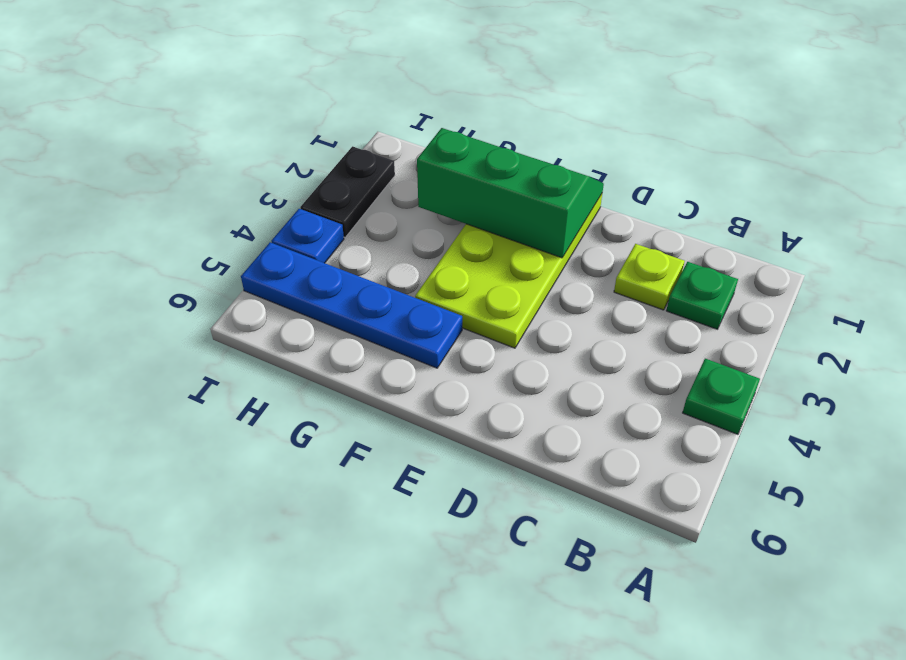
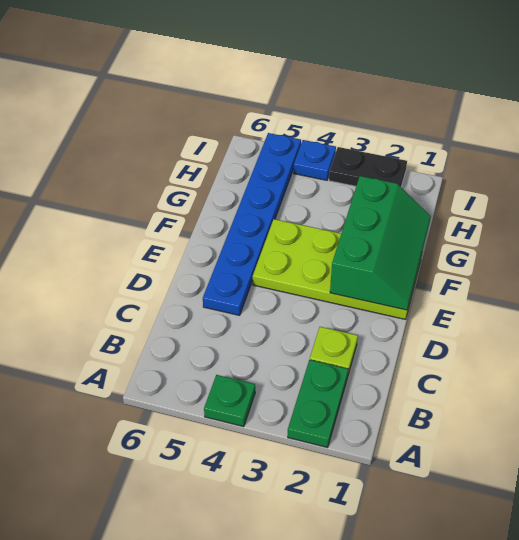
green plate B2 level 1 -> green plate A2:B2 level 1
blue plate F5:I5 level 1 -> blue plate D5:I5 level 1

